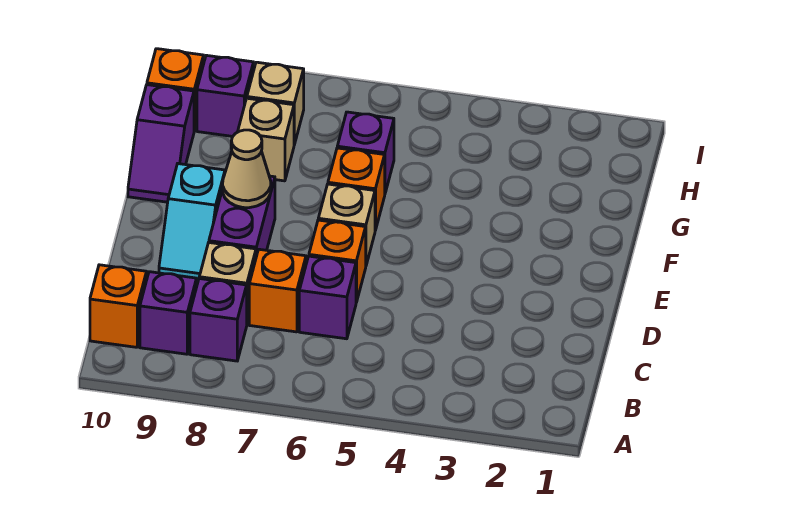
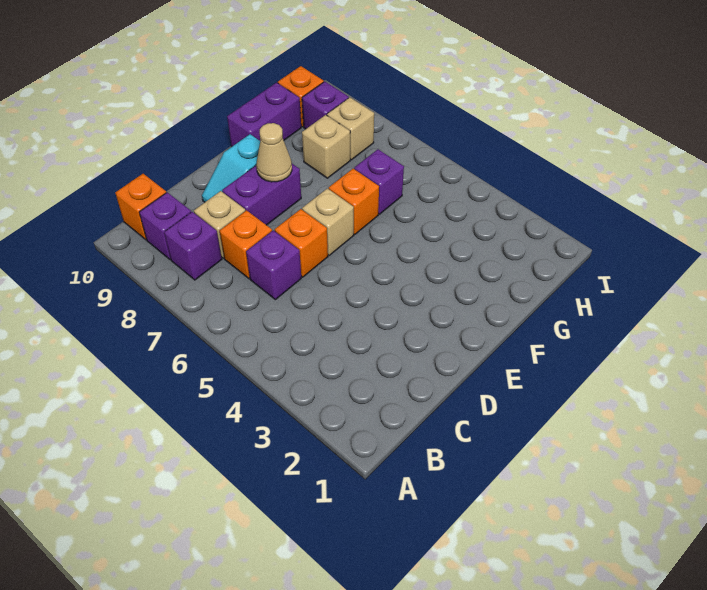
purple slope F10:G10 level 1 top G -> purple brick F10:G10 level 1

